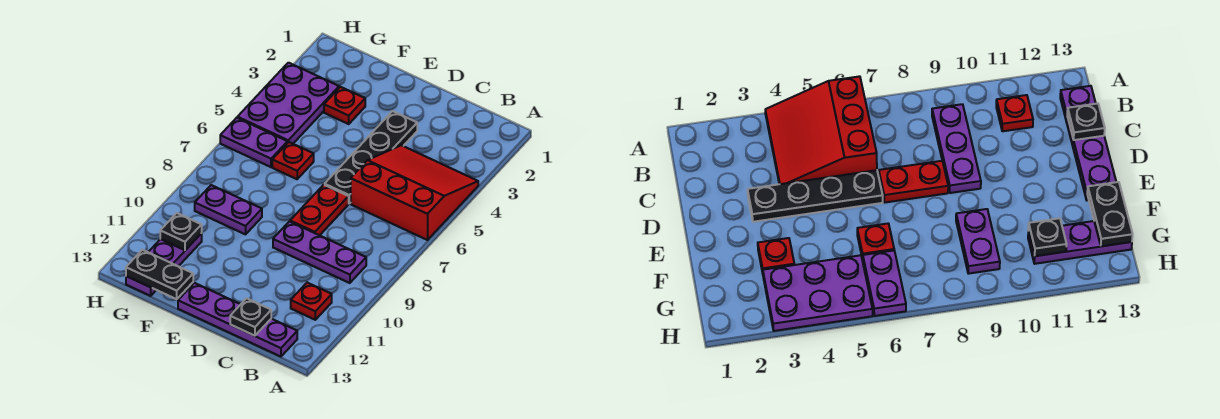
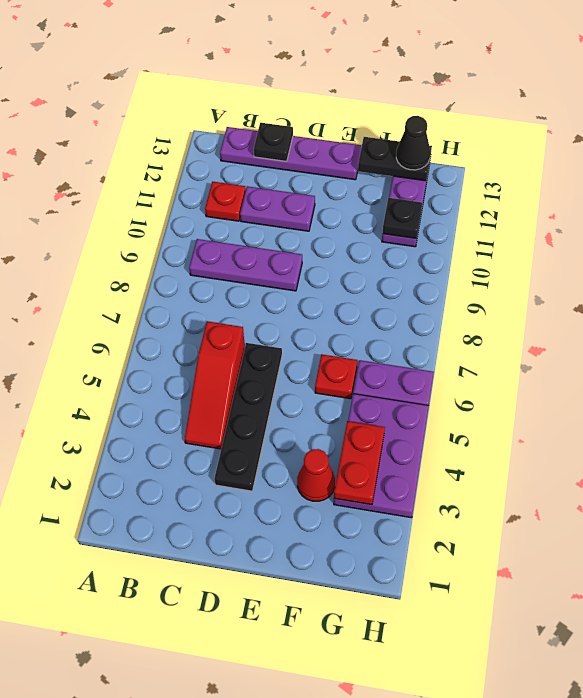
red slope A4:C6 level 1 top 6 -> red slope C4:C6 level 1 top 6
red plate D7:D8 level 1 -> red plate G3:G4 level 2
red plate F3 level 1 -> red cone F3 level 1
purple plate F9:G9 level 1 -> purple plate C11:D11 level 1
none -> black cone G13 level 3

